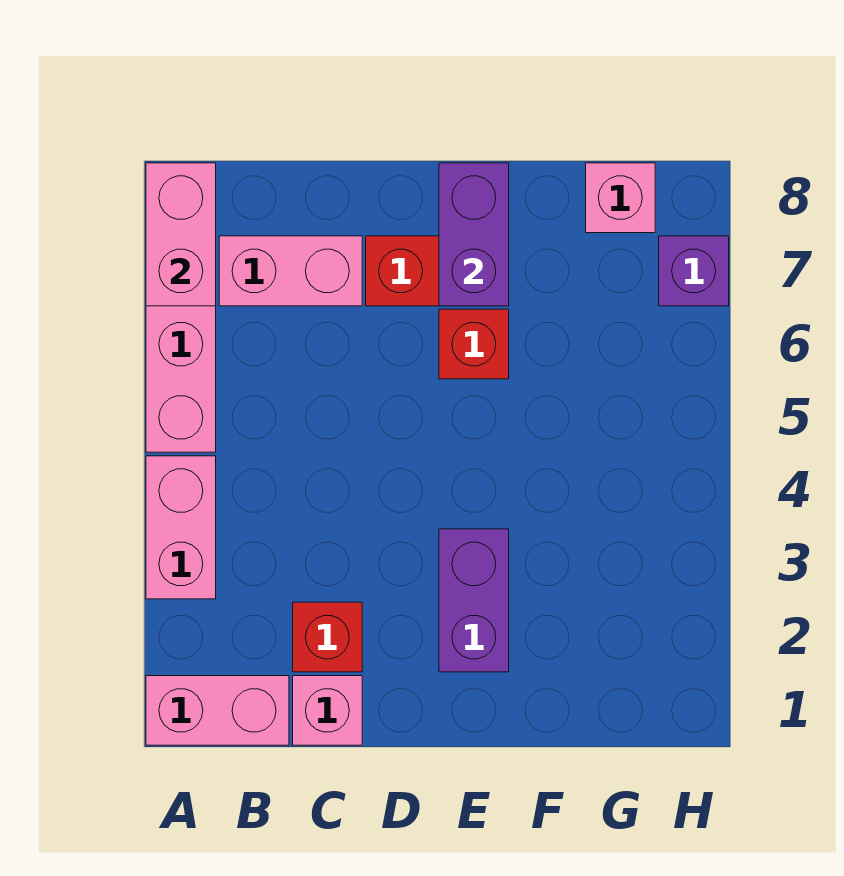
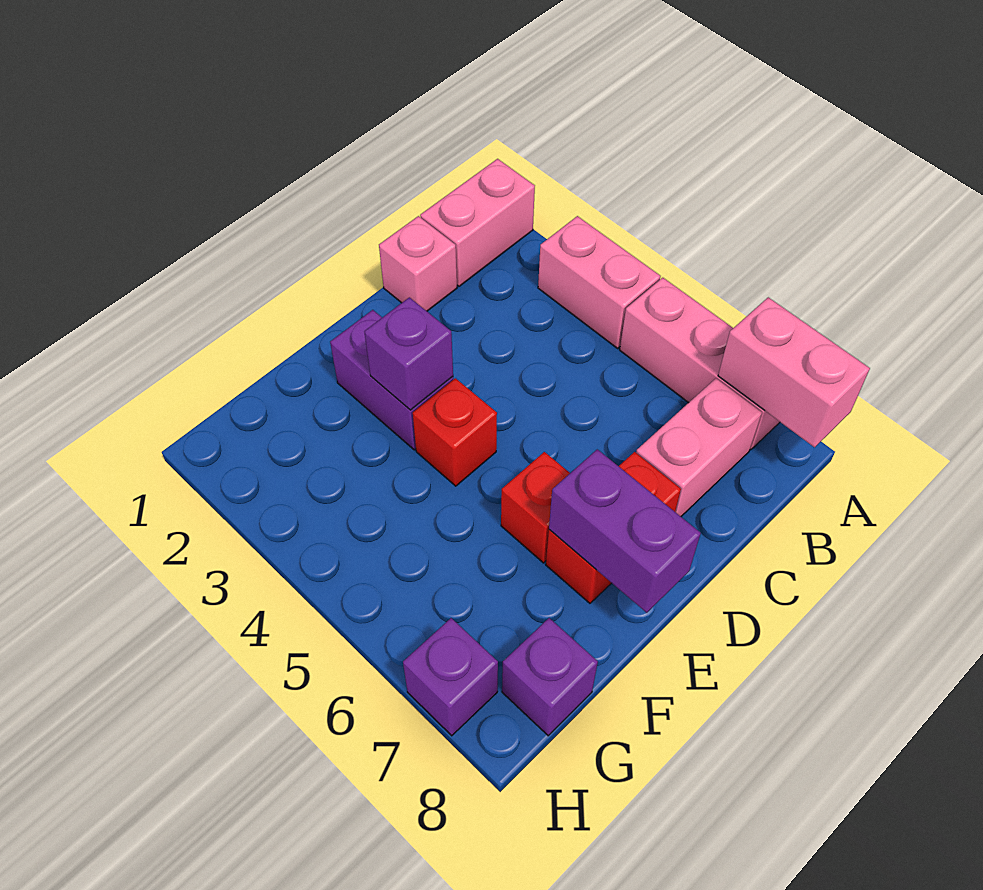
red brick C2 level 1 -> red brick E4 level 1
none -> purple brick E3 level 2
pink brick G8 level 1 -> purple brick G8 level 1

